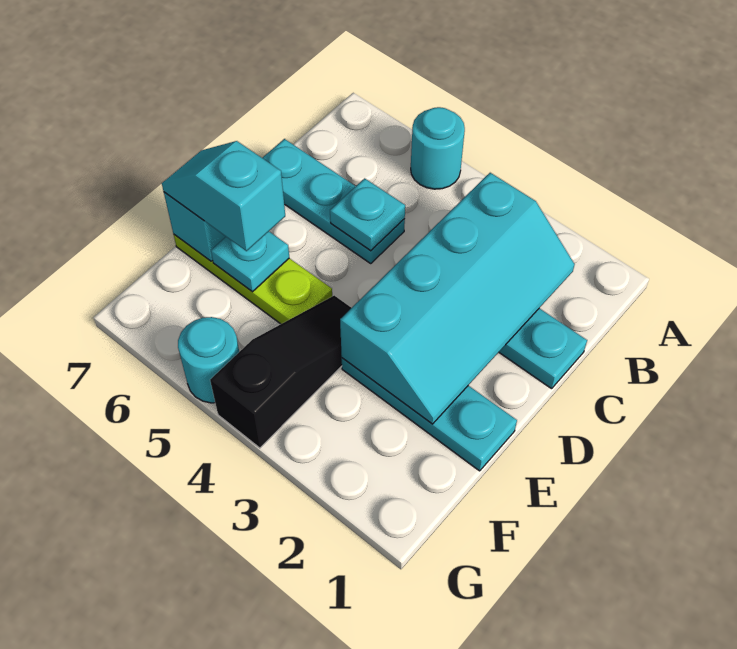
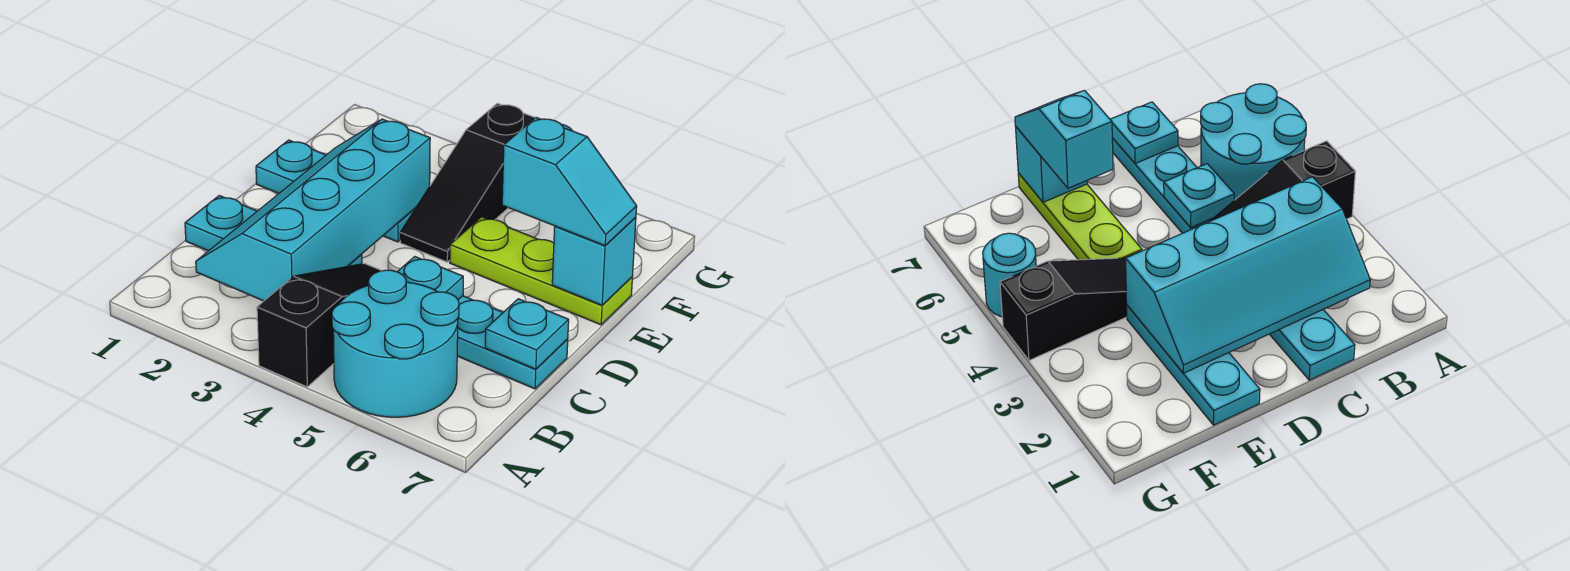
none -> black slope A4:C4 level 1 top A
cyan round brick A5 level 1 -> cyan round brick A5:B6 level 1
cyan plate E6 level 2 -> cyan plate C7 level 2

